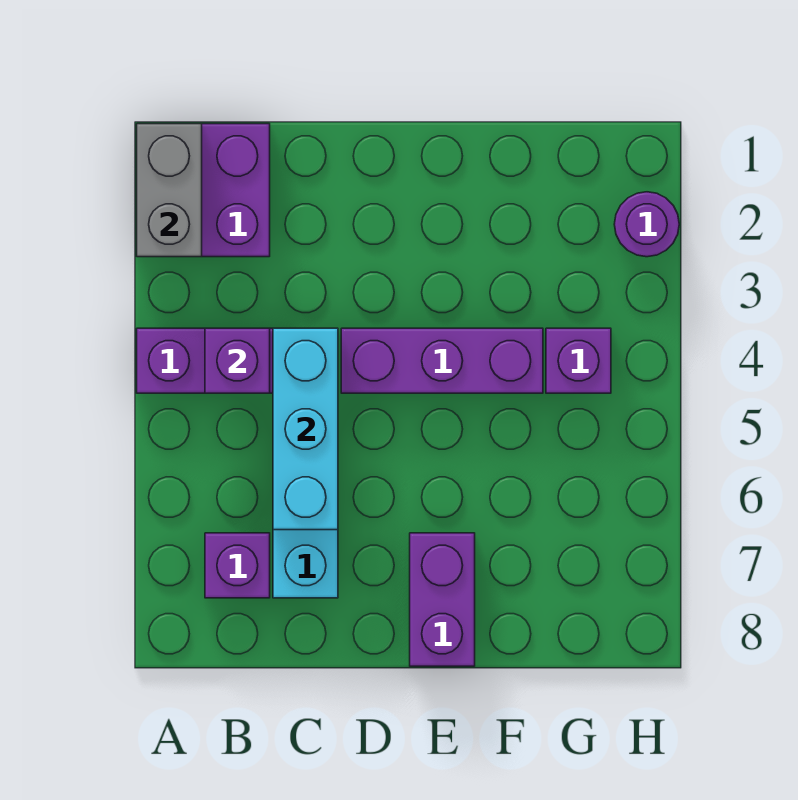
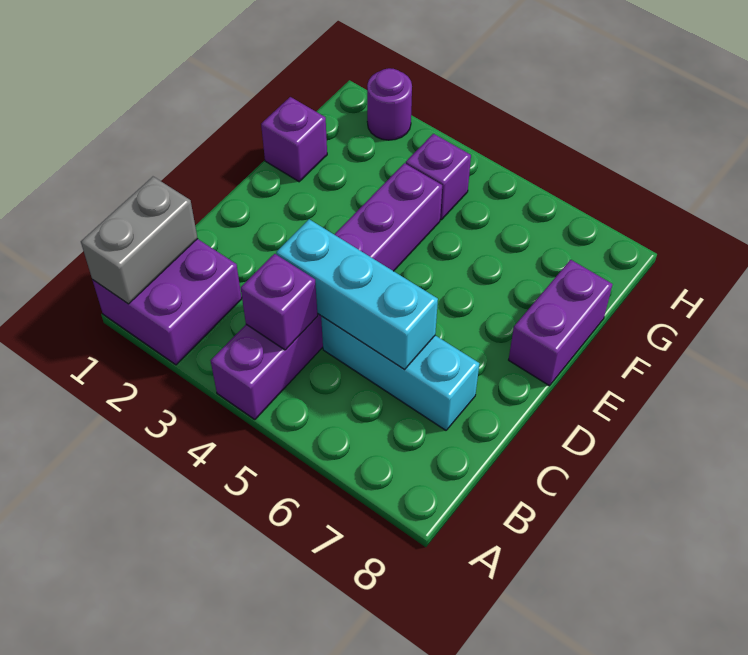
grey brick A1:A2 level 2 -> grey brick A1:B1 level 2
purple brick B7 level 1 -> purple brick F1 level 1
purple brick E7:E8 level 1 -> purple brick E8:F8 level 1

